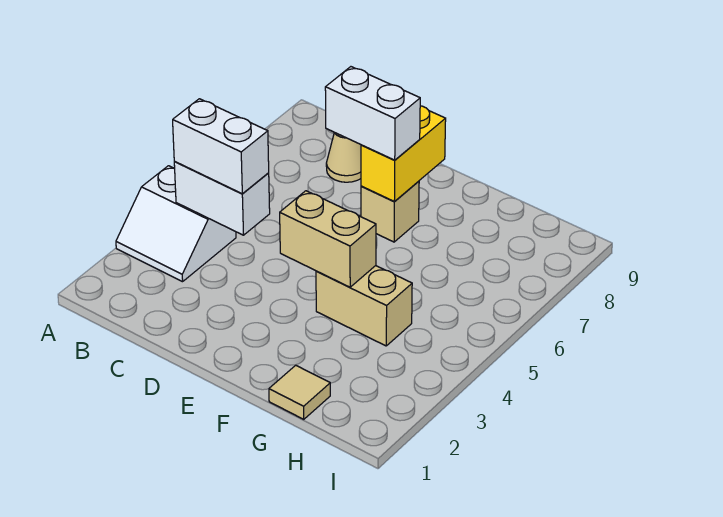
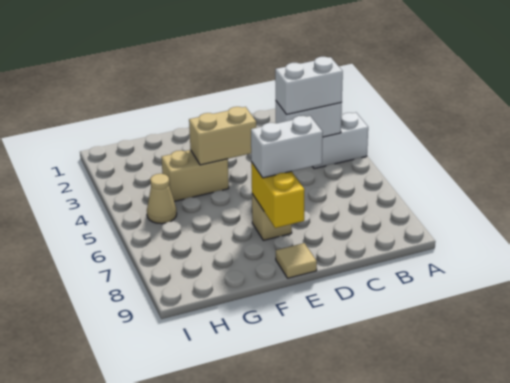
tan cone C8 level 1 -> tan cone H5 level 1
tan tile G1 level 1 -> tan tile E9 level 1

